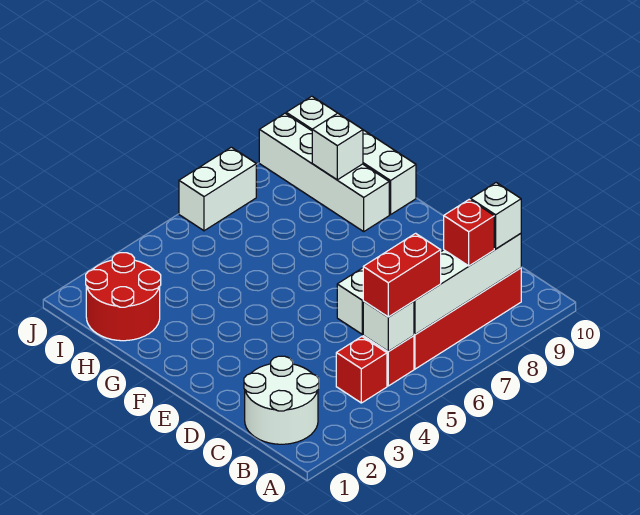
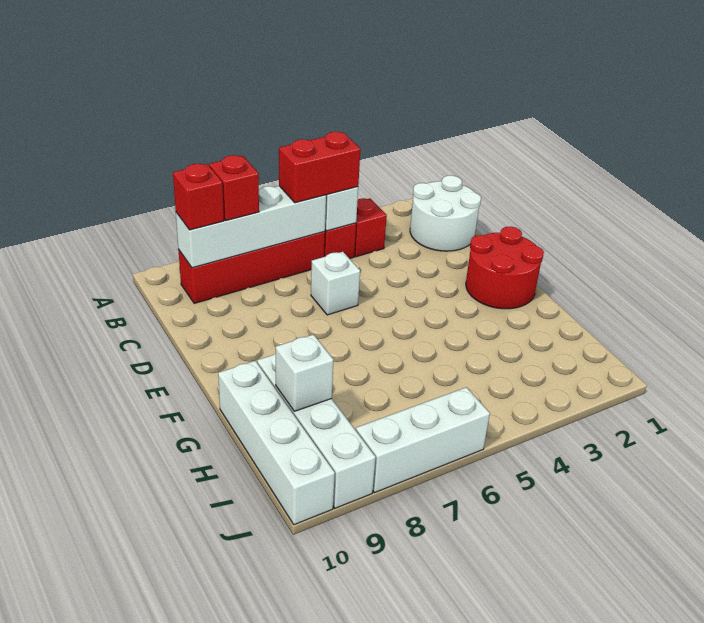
white brick B9 level 3 -> red brick B9 level 3
red round brick H1:I2 level 1 -> red round brick E1:F2 level 1
white brick J6:J7 level 1 -> white brick J6:J8 level 1

